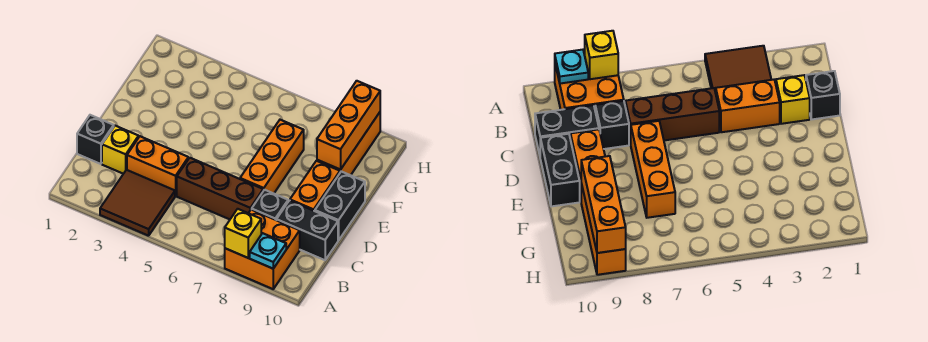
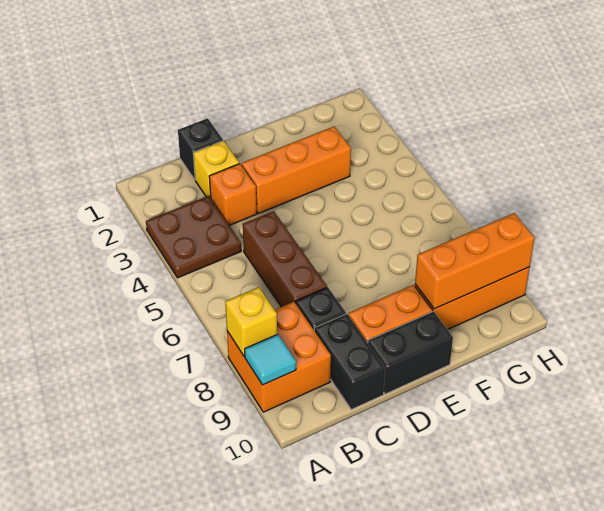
brown tile A3:B4 level 1 -> brown plate A3:B4 level 1
cyan plate A9 level 2 -> cyan tile A9 level 2
orange brick C3:C4 level 1 -> orange brick C3 level 1
orange brick D7:F7 level 1 -> orange brick D3:F3 level 1

